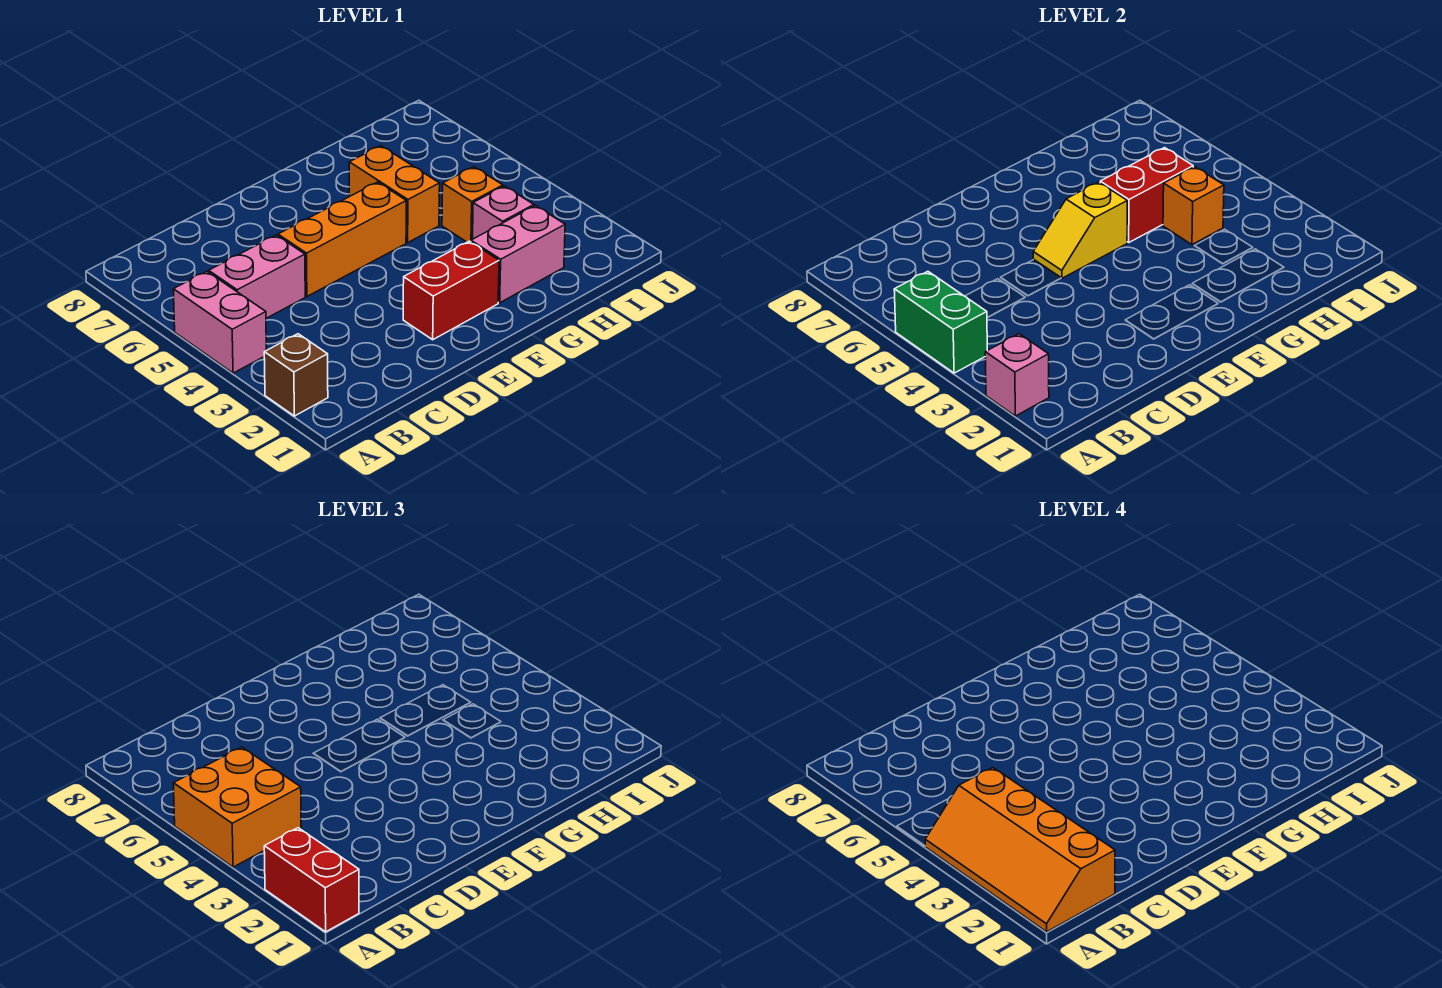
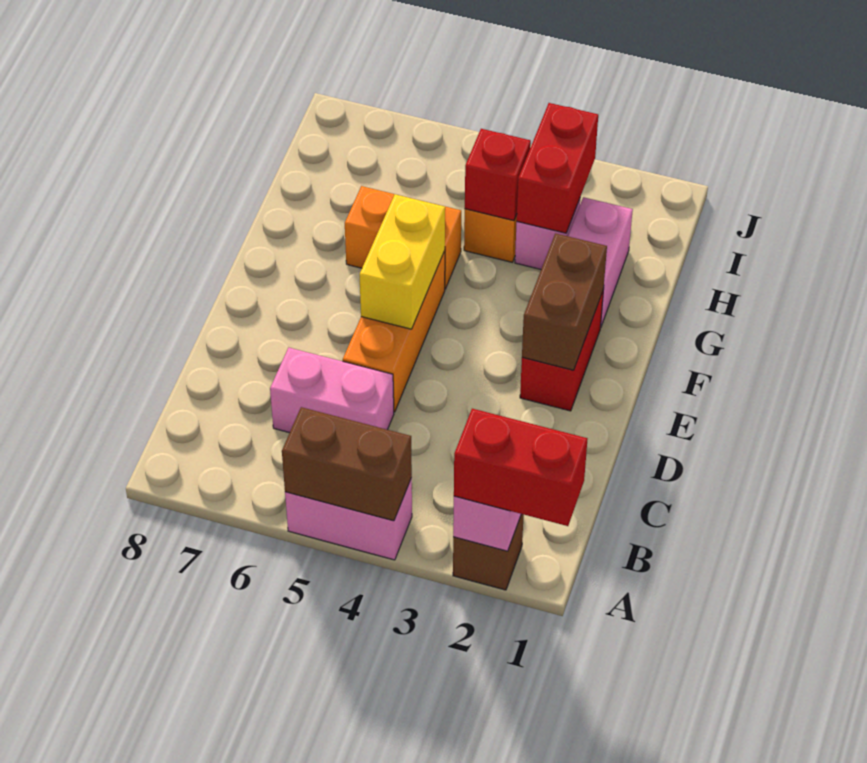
orange slope A1:B4 level 4 top B -> none
green brick A4:A5 level 2 -> brown brick A4:A5 level 2
orange brick A4:B5 level 3 -> none
pink brick B5:C5 level 1 -> pink brick C5:C6 level 1
none -> brown brick E2:F2 level 2
yellow slope E5:F5 level 2 top F -> yellow brick E5:F5 level 2
red brick G5:H5 level 2 -> red brick H3:I3 level 2
orange brick H4 level 2 -> red brick H4 level 2

